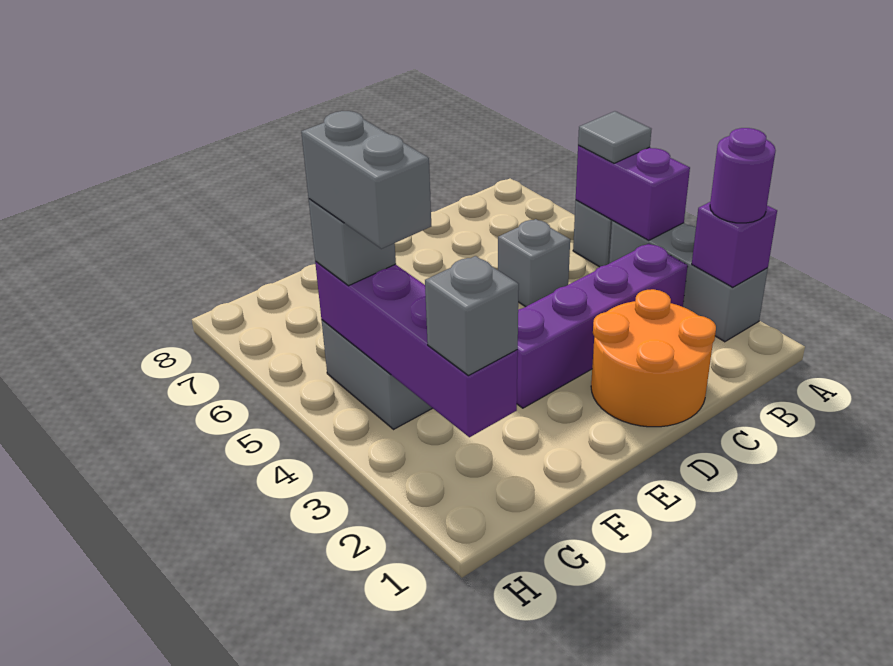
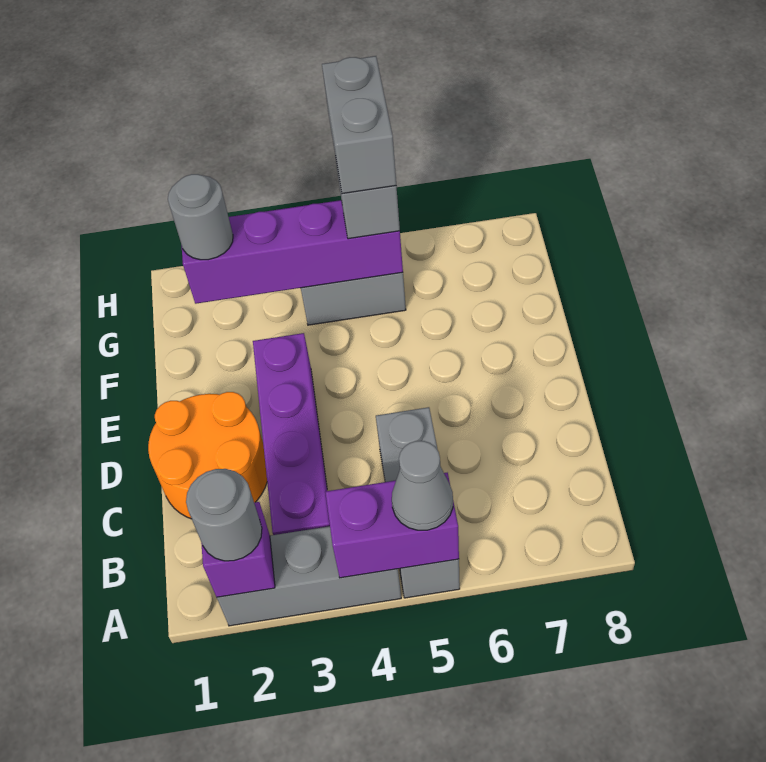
purple round brick A2 level 3 -> grey round brick A2 level 3
grey tile A5 level 3 -> grey cone A5 level 3
grey brick G2 level 3 -> grey round brick G2 level 3
grey brick G4:G5 level 4 -> grey brick G5:H5 level 4

